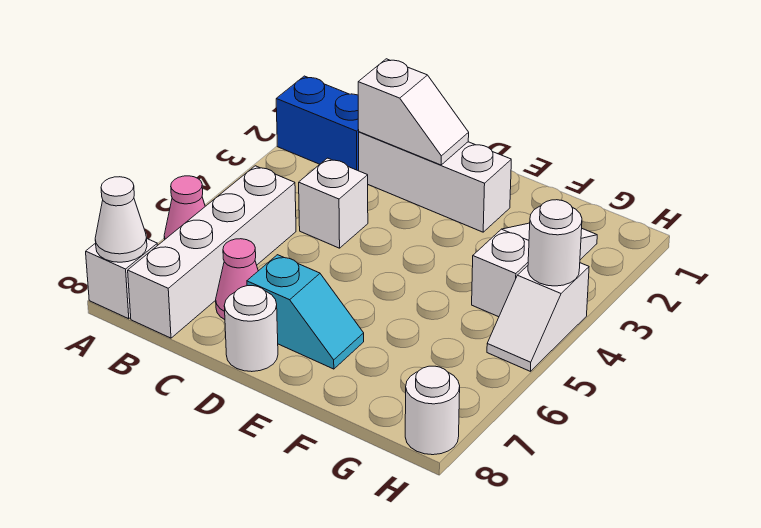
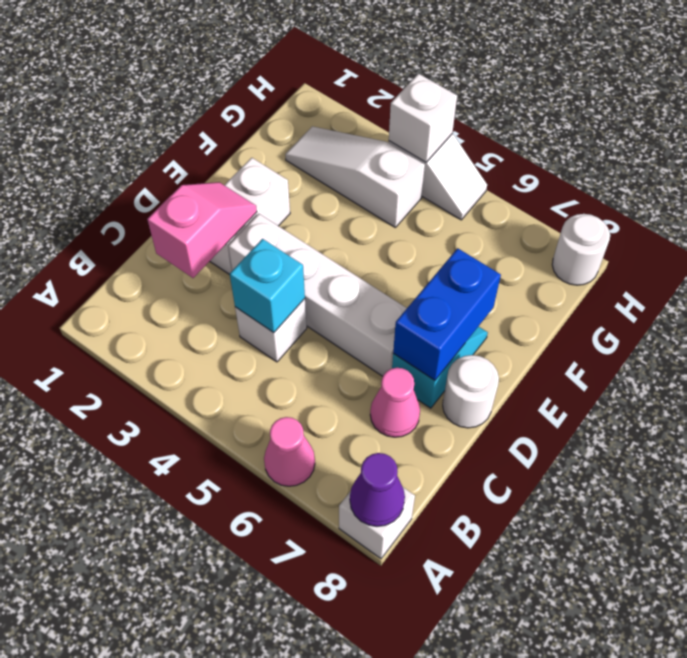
blue brick A2:B2 level 1 -> blue brick D7:E7 level 2
white cone A8 level 2 -> purple cone A8 level 2
white brick B5:B8 level 1 -> white brick D3:D6 level 1
white brick C2:E2 level 1 -> white brick D2:E2 level 1
white slope C2:D2 level 2 top C -> pink slope C2:D2 level 2 top C
none -> cyan brick C4 level 2
white round brick H4 level 2 -> white brick H4 level 2

